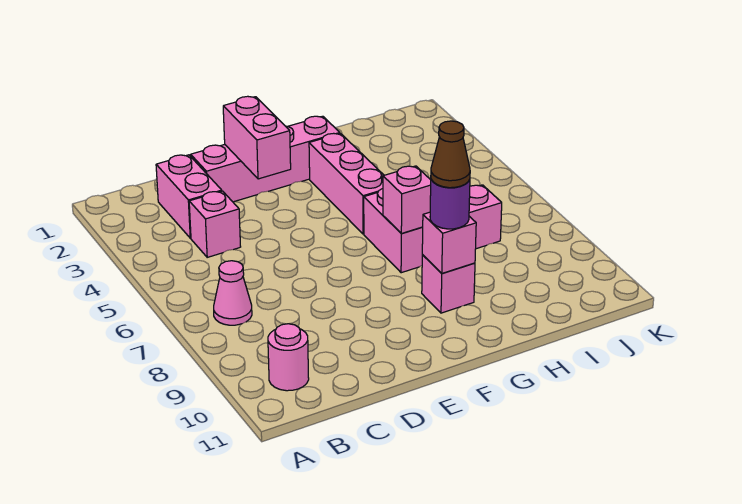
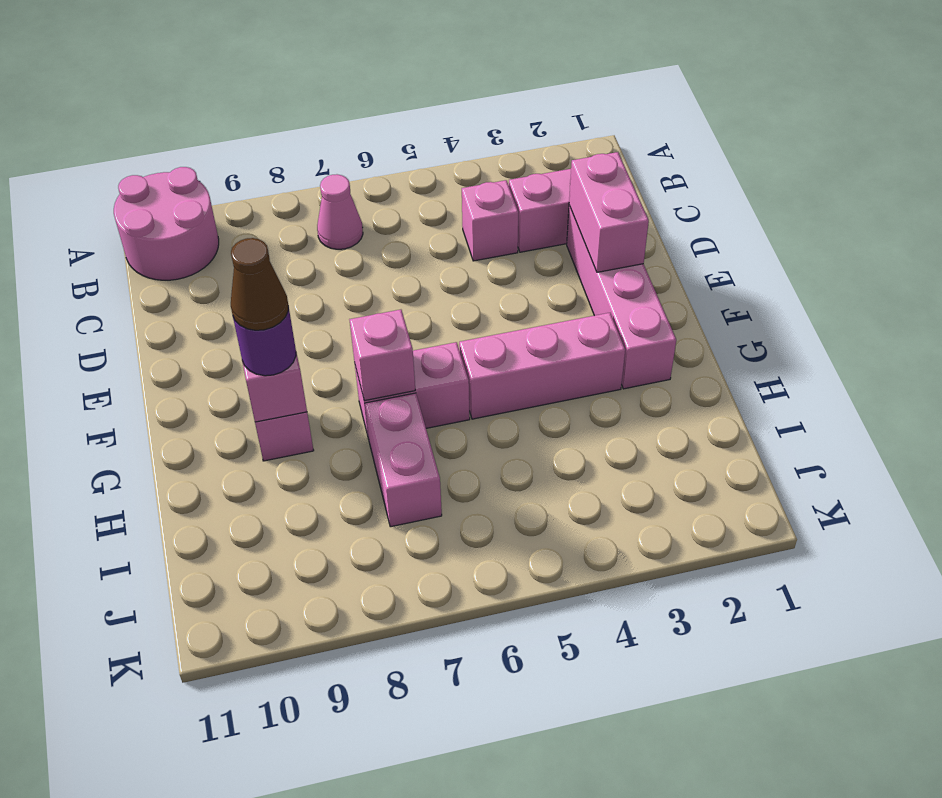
pink round brick B10 level 1 -> pink round brick A10:B11 level 1
pink brick E2:E3 level 2 -> pink brick D2:E2 level 2

